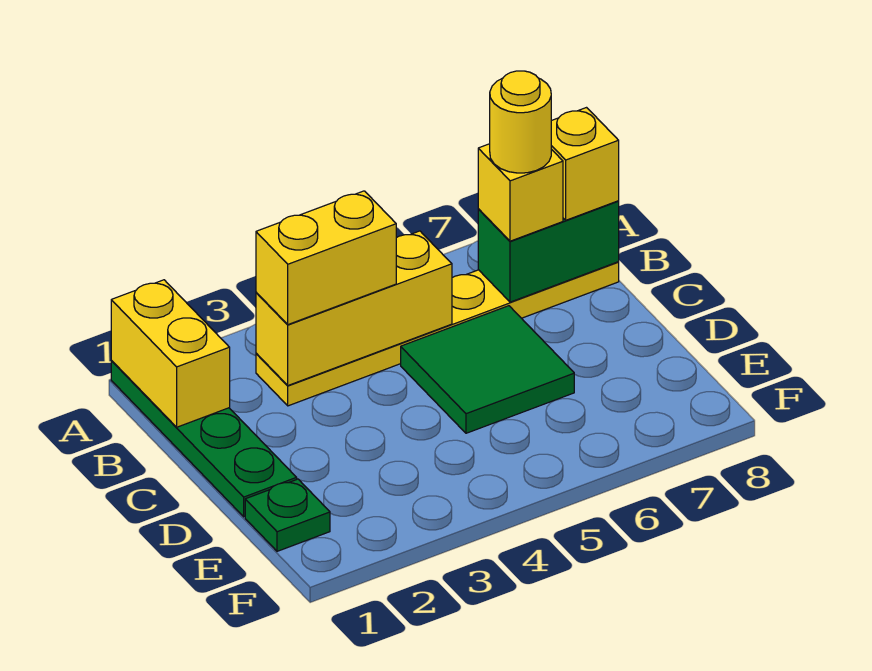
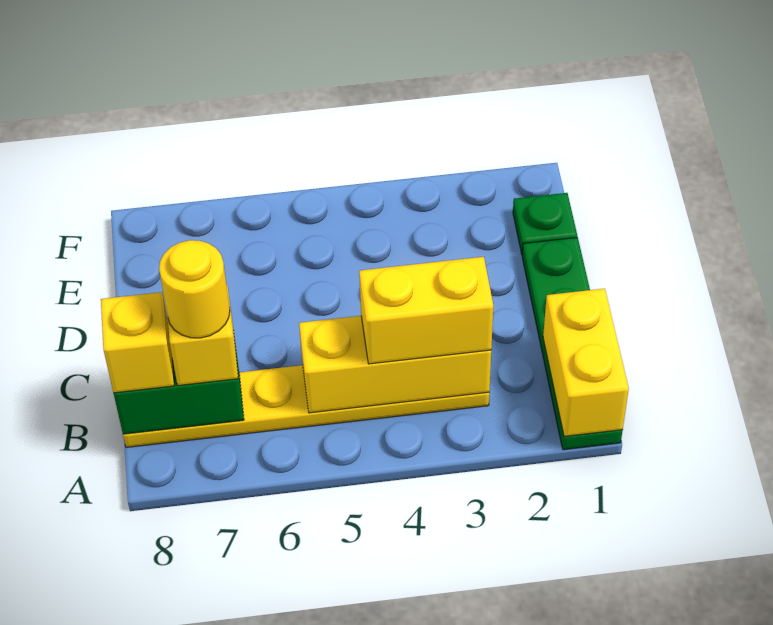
green tile C5:D6 level 1 -> none

